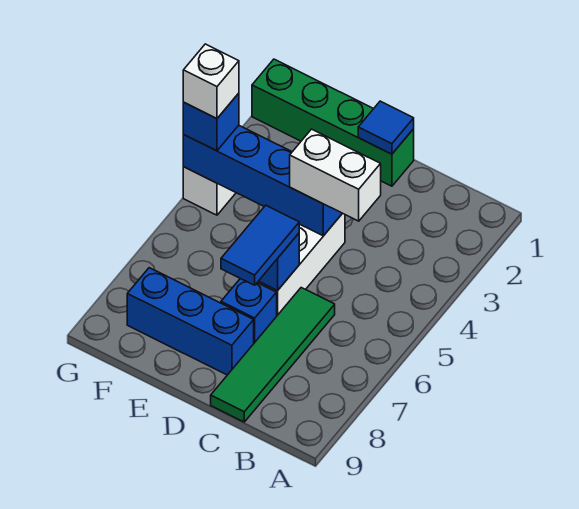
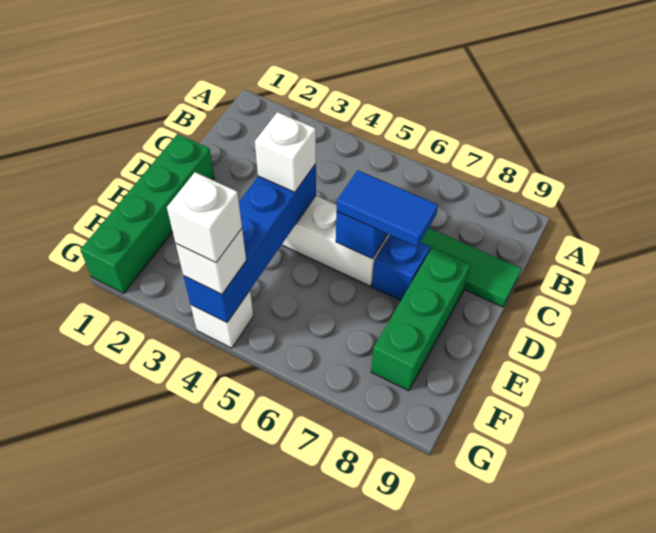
white brick C4:D4 level 3 -> white brick D4 level 3
blue tile D1 level 2 -> none
blue brick D8:F8 level 1 -> green brick D8:F8 level 1
blue brick G4 level 3 -> white brick G4 level 3

